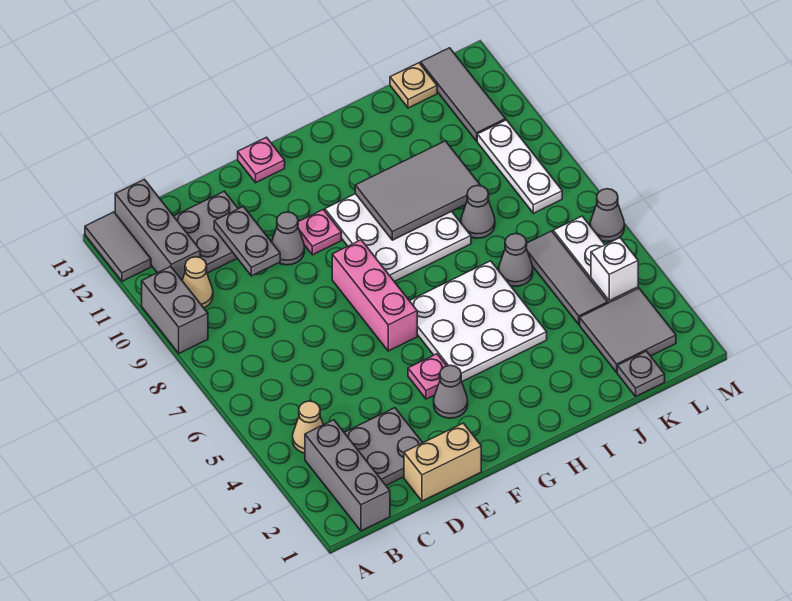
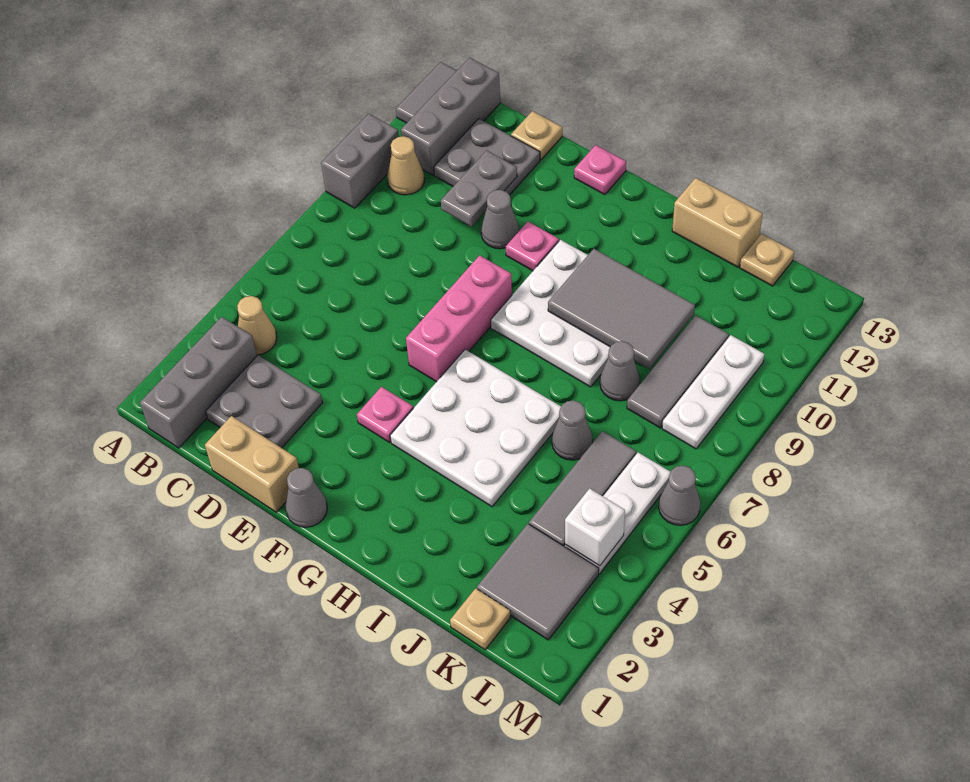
none -> tan plate D13 level 1
grey cone F3 level 1 -> grey cone F1 level 1
none -> tan brick I13:J13 level 1
grey plate K1 level 1 -> tan plate K1 level 1
grey tile L11:L13 level 1 -> grey tile K8:K10 level 1

